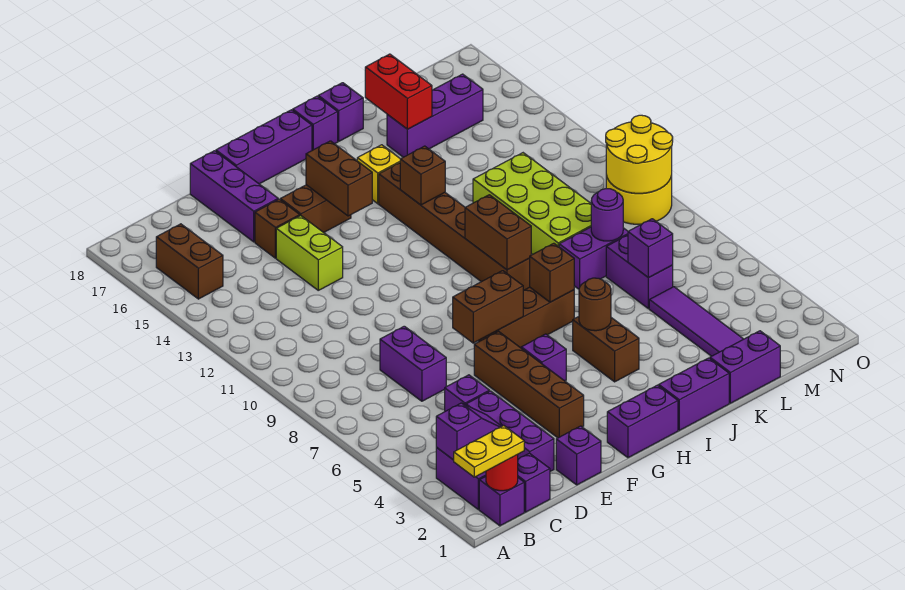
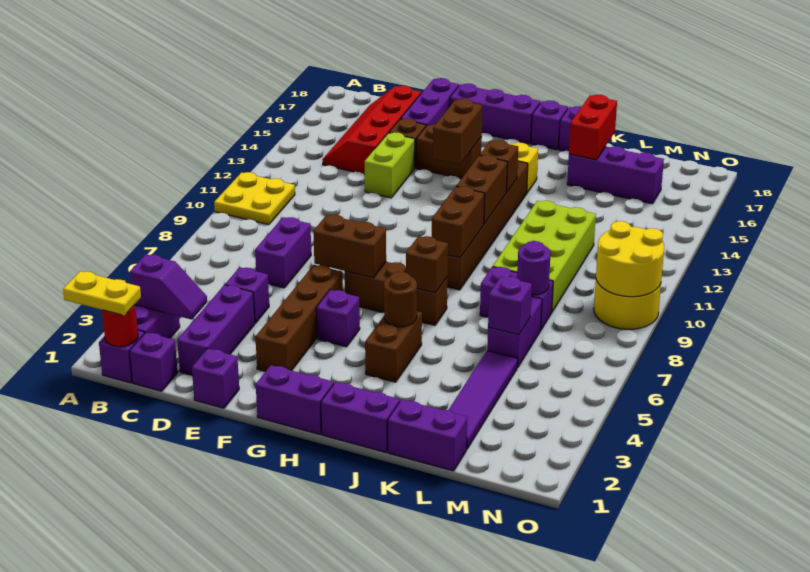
none -> yellow plate A10:B11 level 1
brown brick B15:B16 level 1 -> brown brick I11:I12 level 2
none -> red slope C14:D17 level 1 top D

